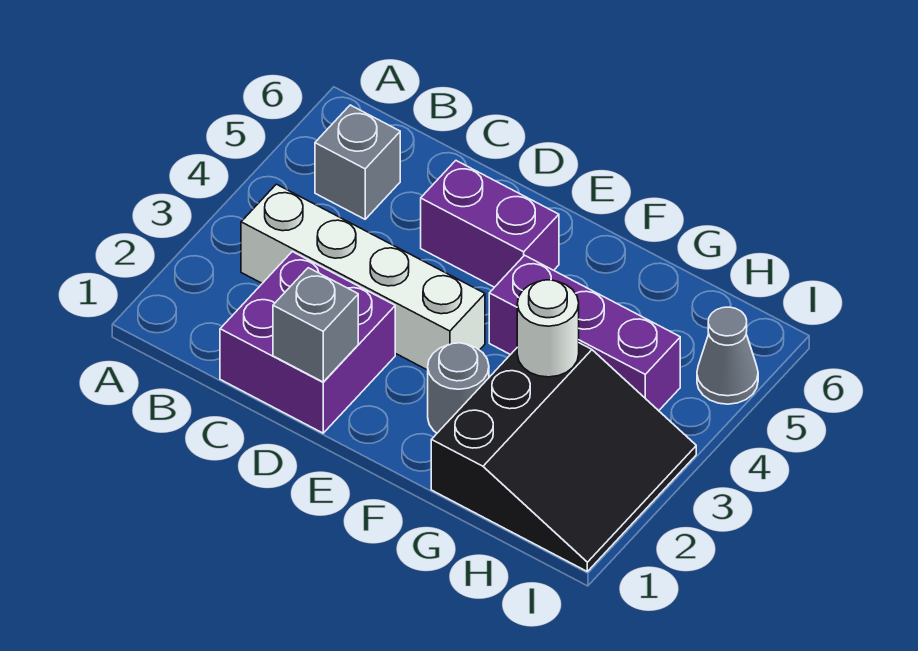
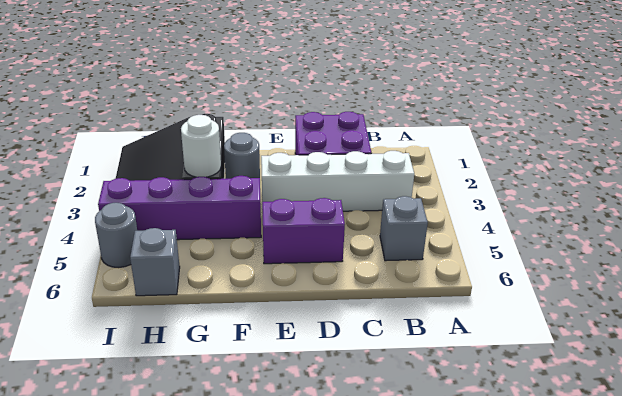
grey brick D1 level 2 -> grey brick H6 level 1
purple brick F4:H4 level 1 -> purple brick F4:I4 level 1
grey cone I5 level 1 -> grey round brick I5 level 1

